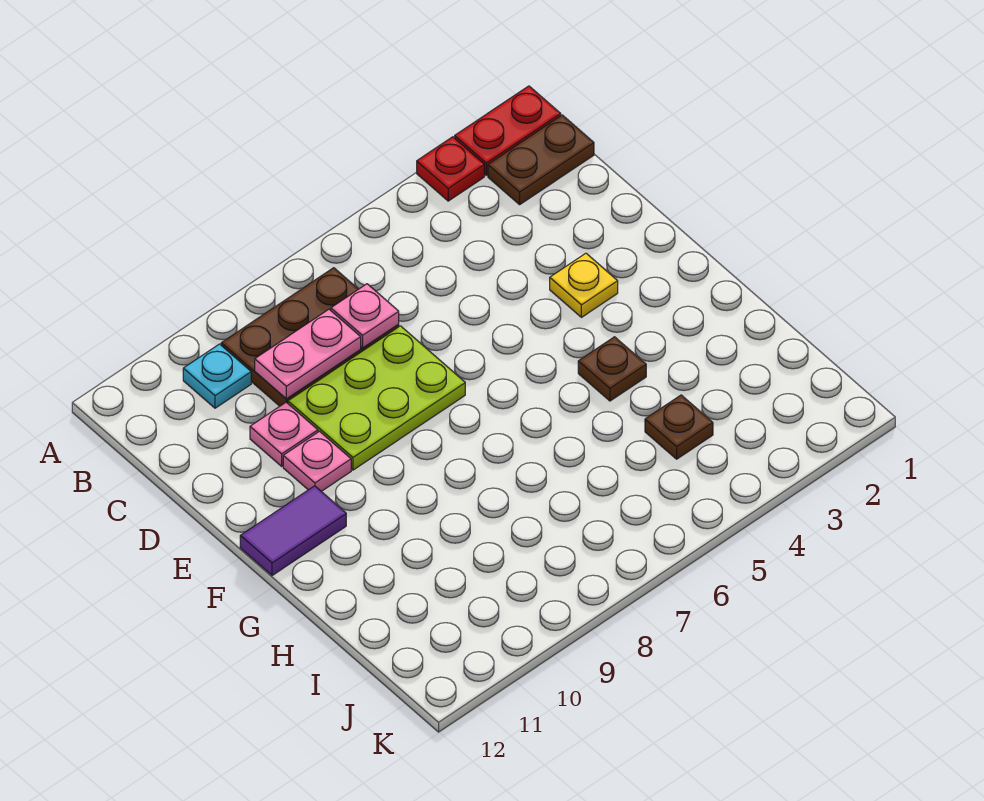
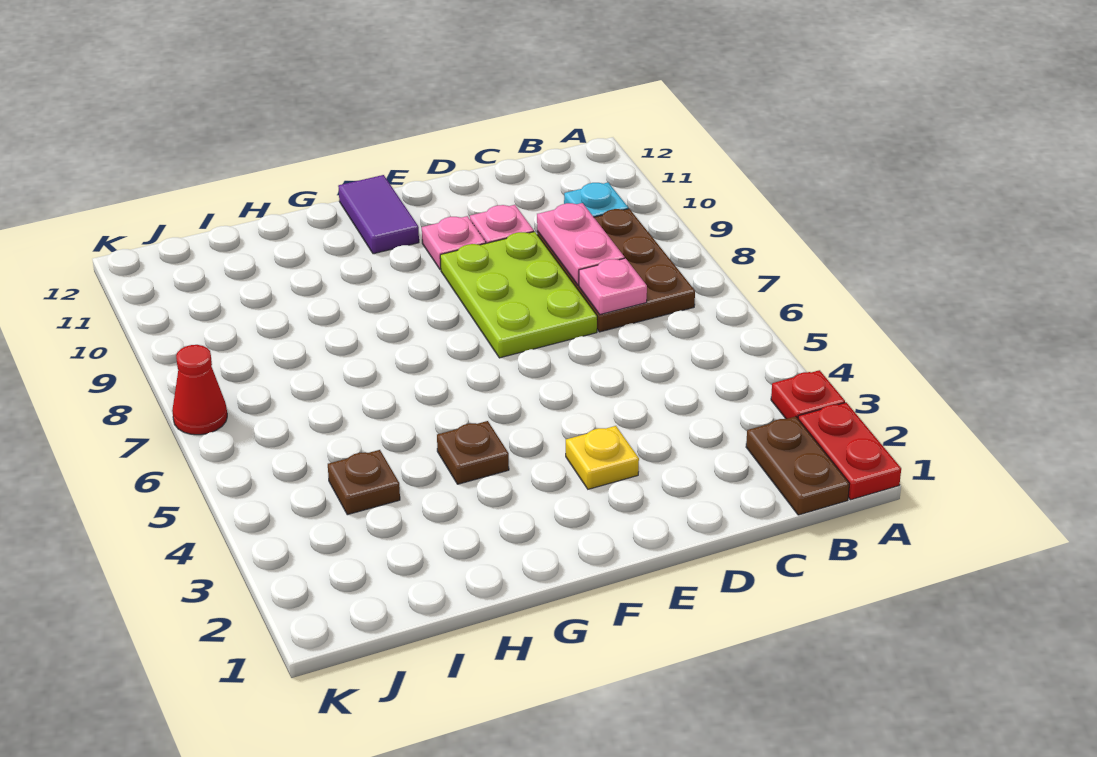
none -> red cone K7 level 1

